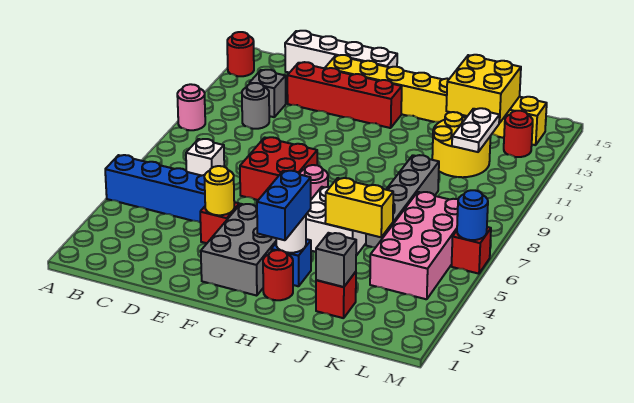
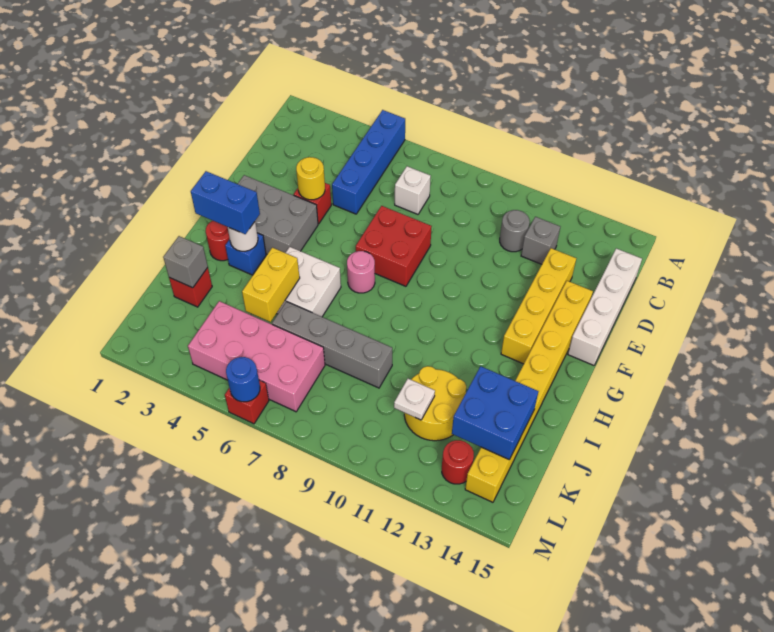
pink round brick A10 level 1 -> none
red round brick A14 level 1 -> none
red brick D13:G13 level 1 -> yellow brick D13:G13 level 1
yellow brick J13:K14 level 2 -> blue brick J13:K14 level 2
white plate K11:K12 level 2 -> white plate K11 level 2

